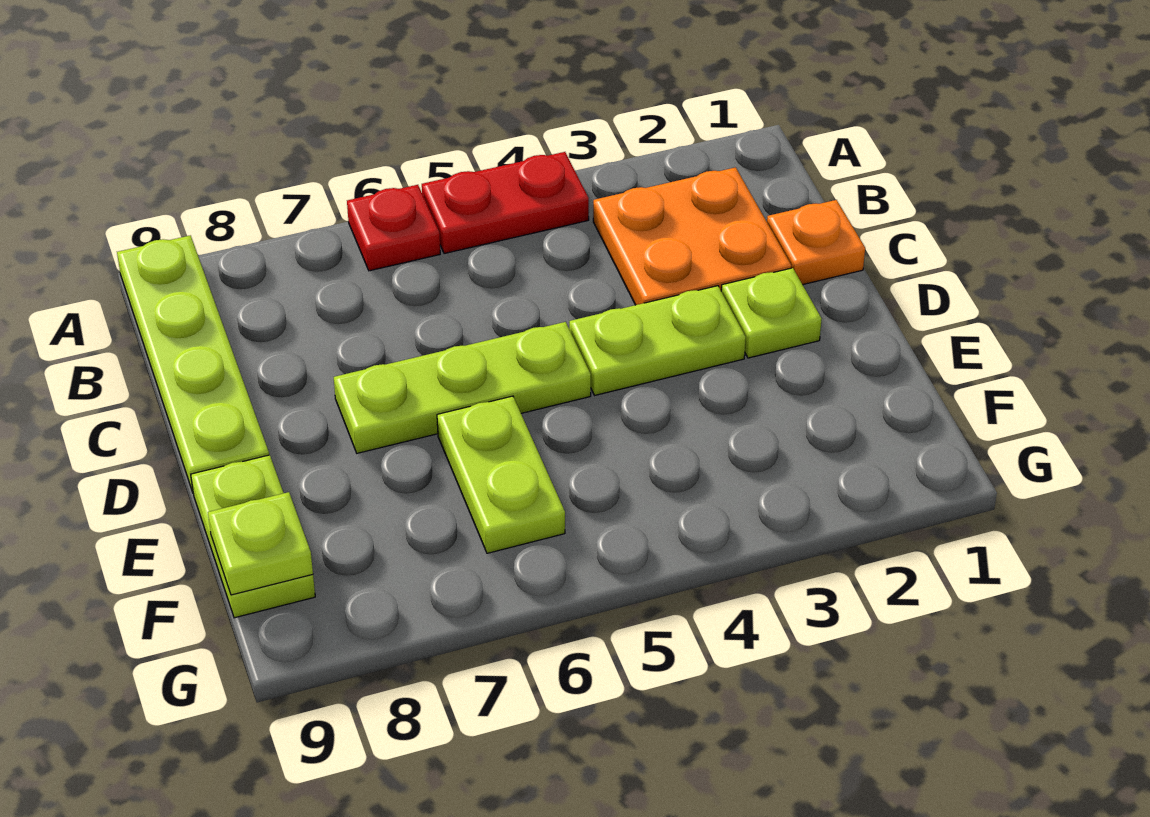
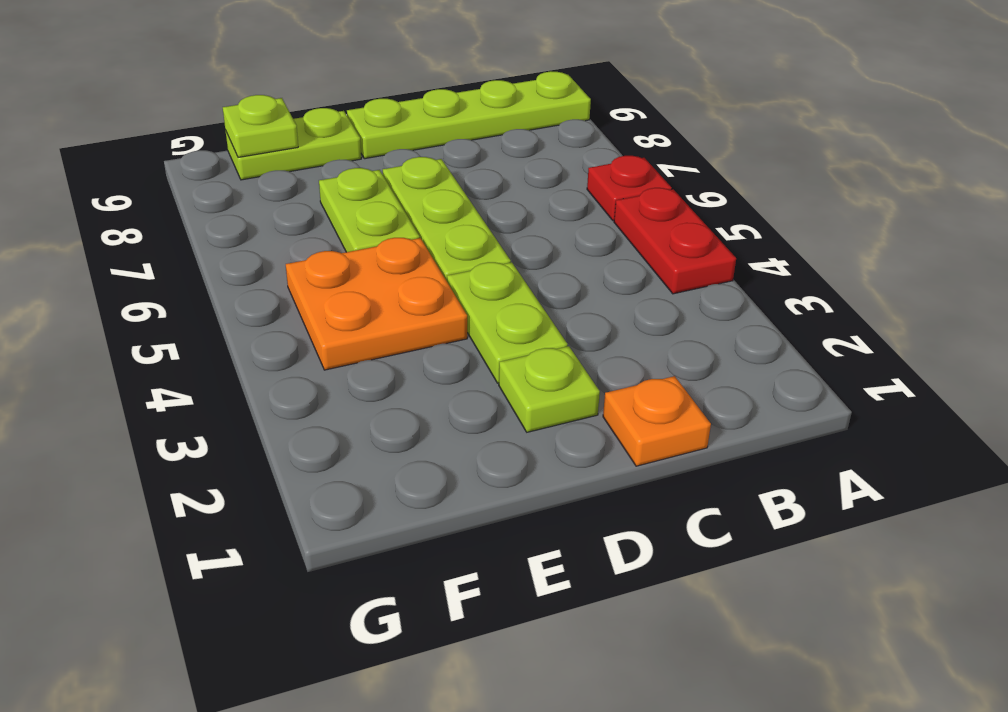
orange plate B2:C3 level 1 -> orange plate E4:F5 level 1
lime plate E6:F6 level 1 -> lime plate E6:E7 level 1

